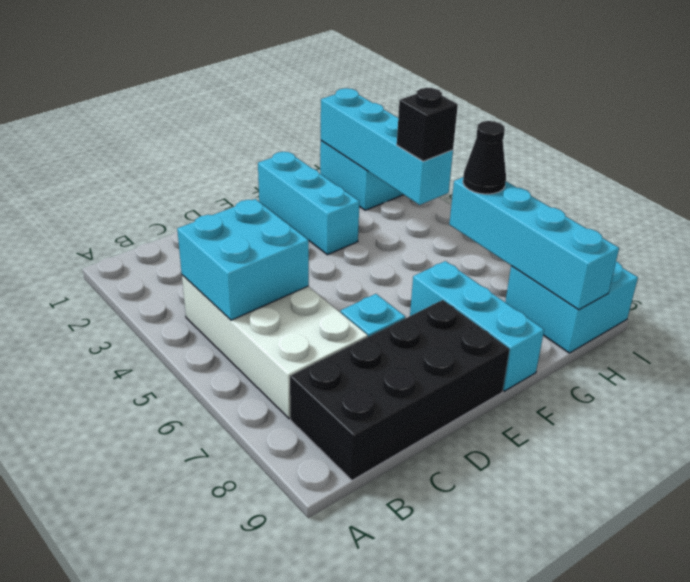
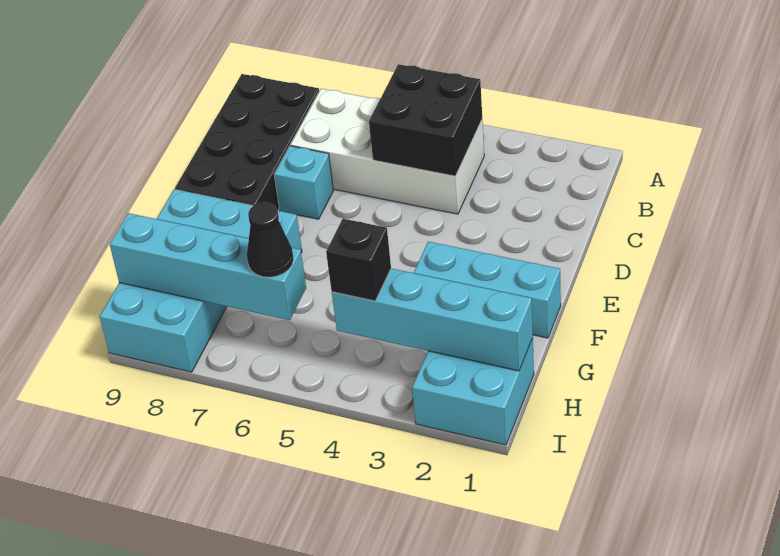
cyan brick B4:C5 level 2 -> black brick B4:C5 level 2

